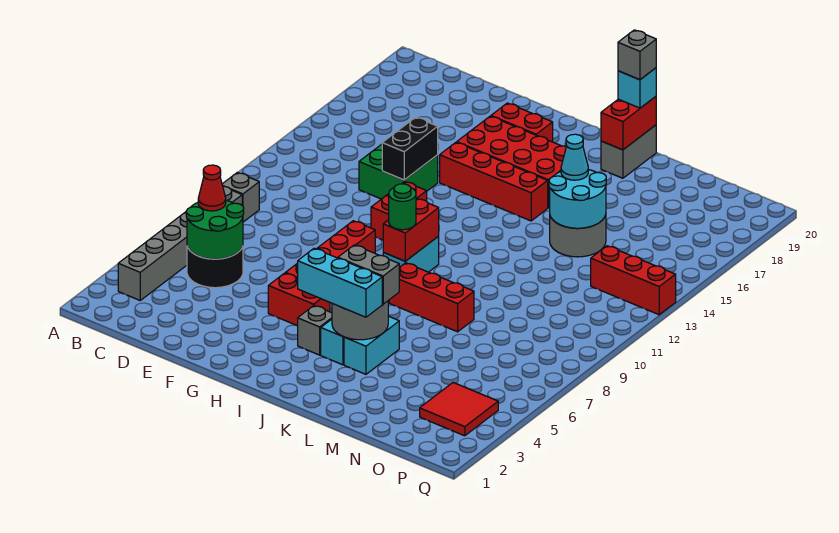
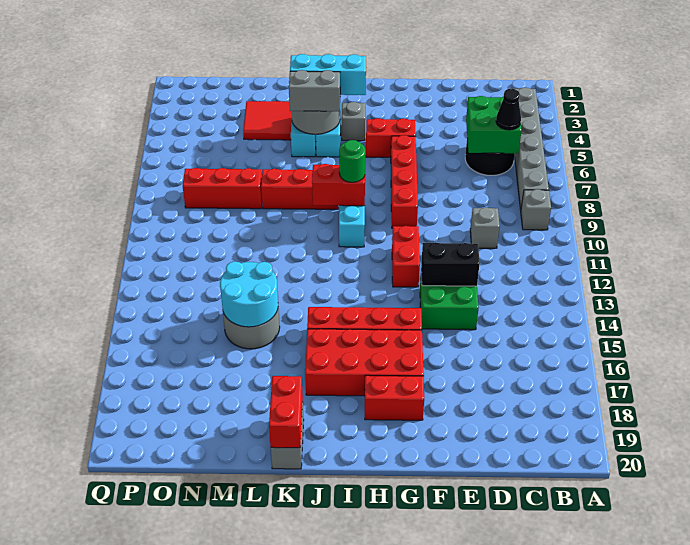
green round brick C5:D6 level 2 -> green brick C5:D6 level 2
red cone C6 level 3 -> black cone C6 level 3
black brick F13:F14 level 2 -> black brick E13:F13 level 2
red brick I9:I10 level 2 -> red brick I9:J9 level 2
cyan brick K20 level 3 -> none
grey brick K20 level 4 -> grey brick D10 level 1
cyan cone L15 level 3 -> none
red tile O3:P4 level 1 -> red tile L3:M4 level 1
red brick O13:Q13 level 1 -> red brick M8:O8 level 1

